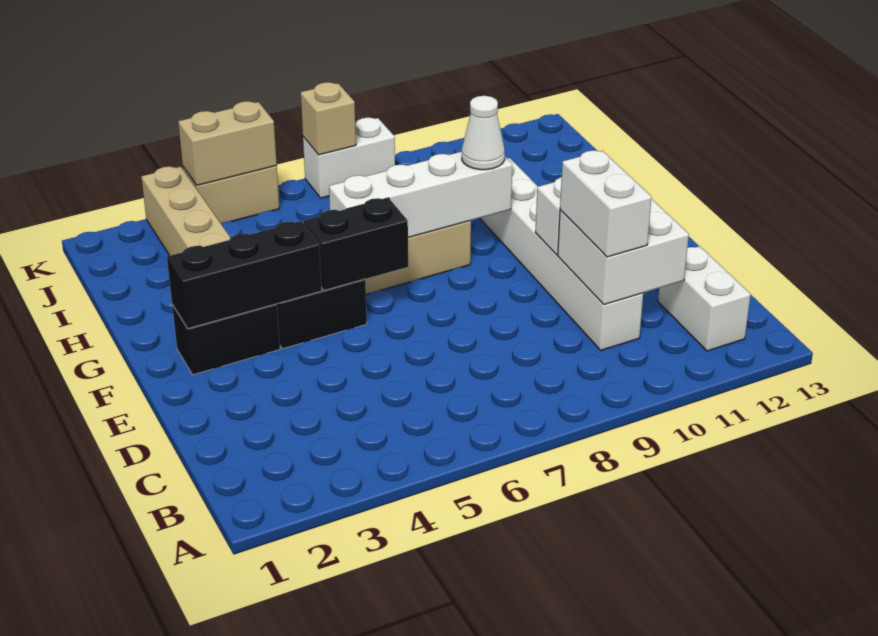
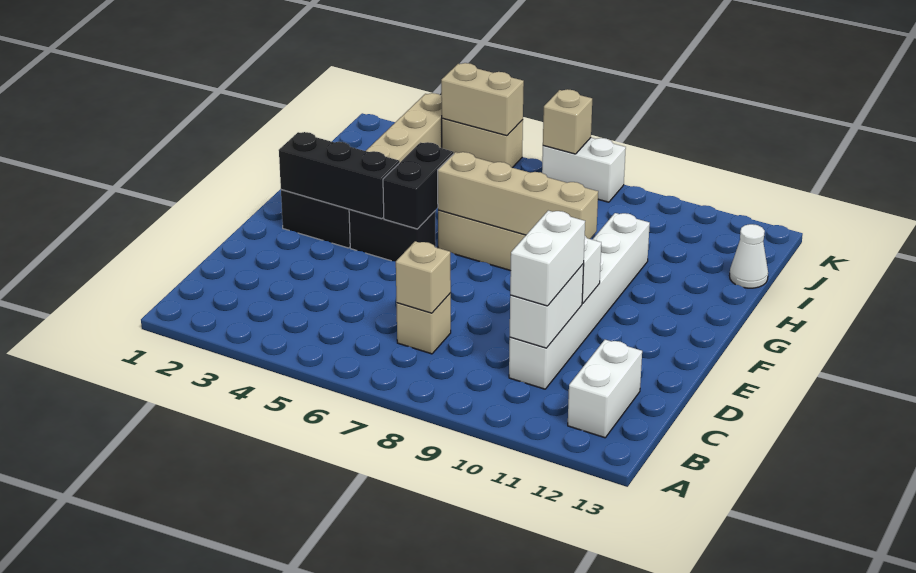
none -> tan brick C7 level 1
none -> tan brick C7 level 2
white brick C10:D11 level 2 -> white brick C10:D10 level 2
black brick F5:F6 level 2 -> black brick F5:G5 level 2
white brick G6:G9 level 2 -> tan brick G6:G9 level 2
white cone G9 level 3 -> white cone I13 level 1

